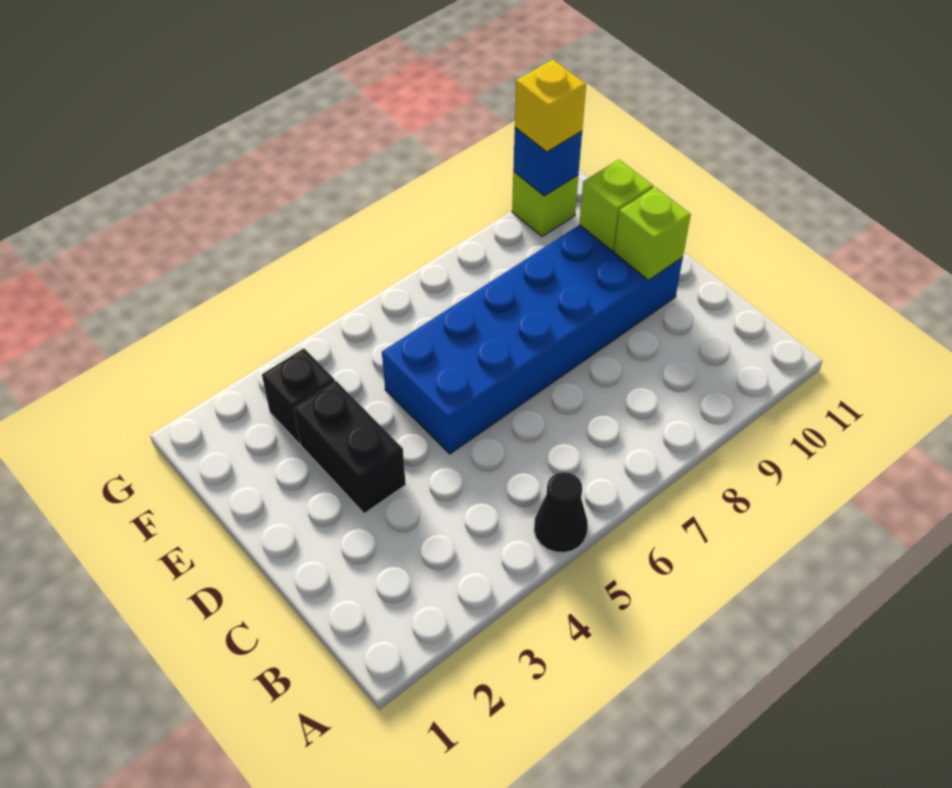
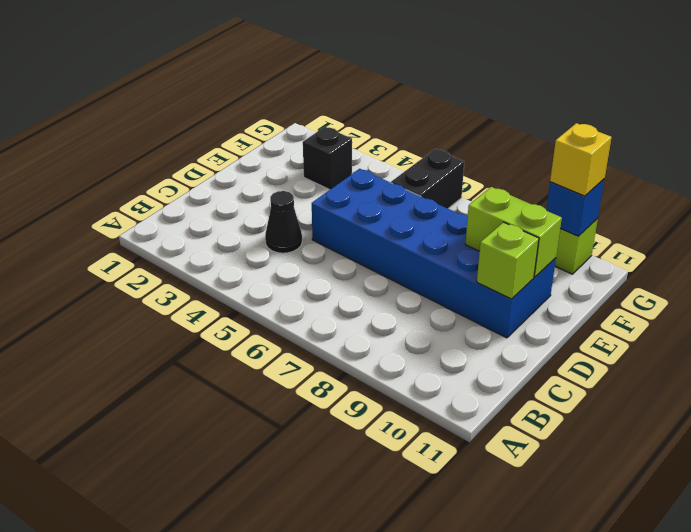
black cone A5 level 1 -> black cone C4 level 1
black brick D3:E3 level 1 -> black brick F6:G6 level 1
lime brick E10 level 2 -> lime brick E9:E10 level 2

